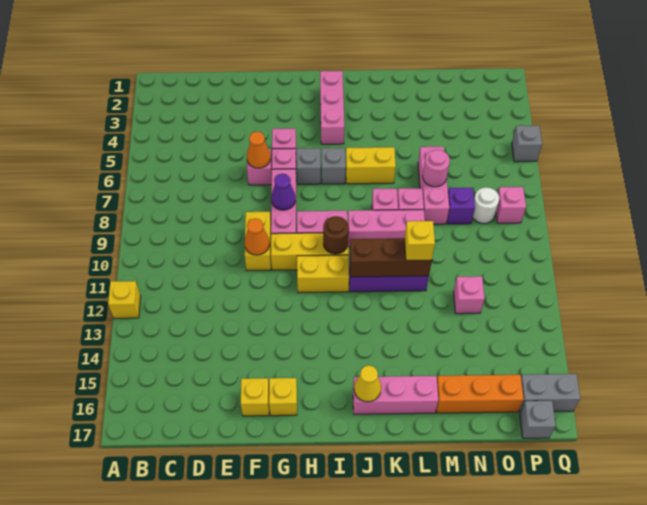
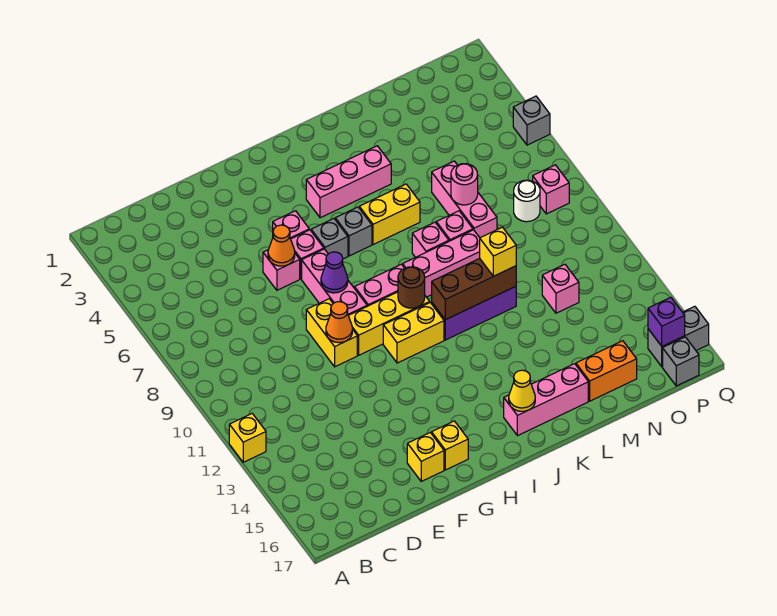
pink brick I2:I4 level 1 -> pink brick I4:K4 level 1
orange brick M16:O16 level 1 -> orange brick M16:N16 level 1
purple brick N8 level 1 -> purple brick P16 level 2

